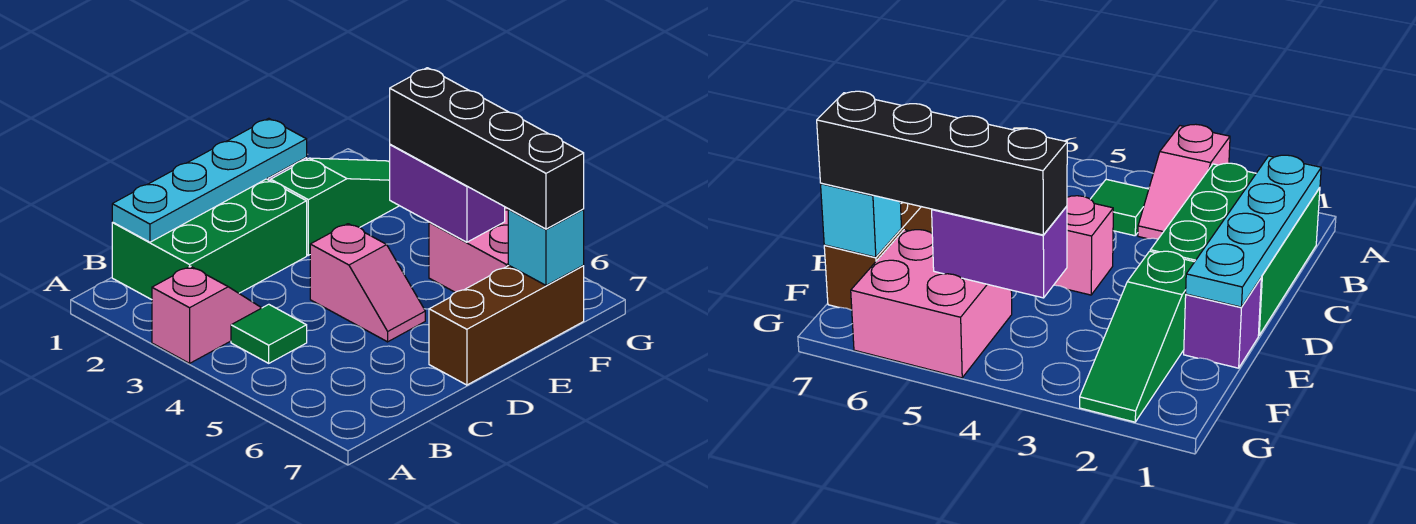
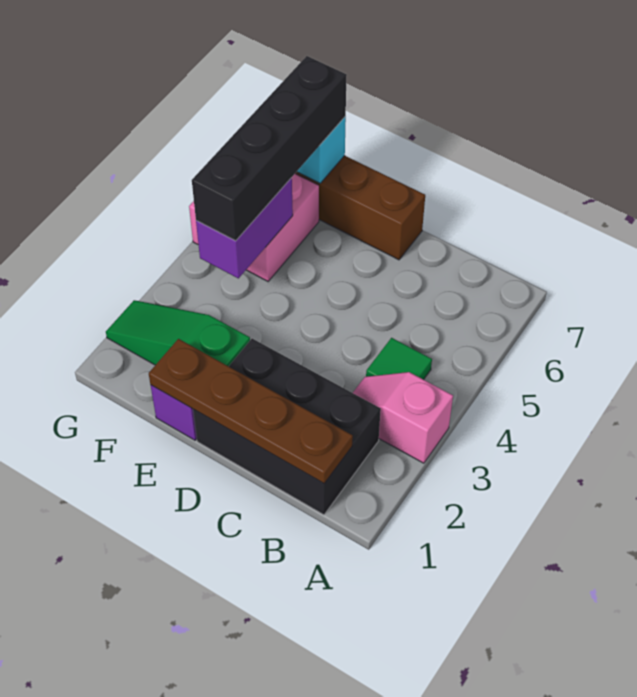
green brick B1:D2 level 1 -> black brick B1:D2 level 1
cyan plate B1:E1 level 2 -> brown plate B1:E1 level 2
pink slope D4:D5 level 1 top 4 -> none

